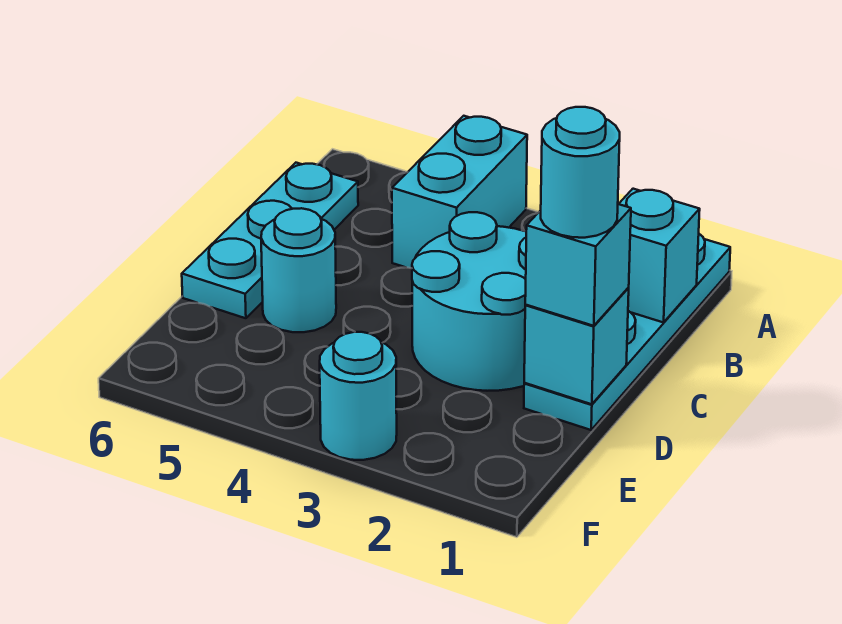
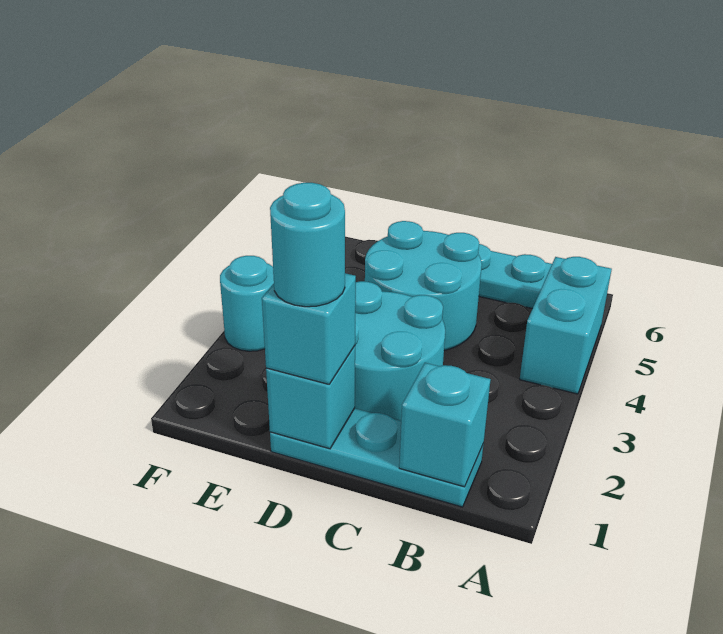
cyan plate A1:D1 level 1 -> cyan plate B1:D1 level 1
cyan brick A4:B4 level 1 -> cyan brick A4:A5 level 1
cyan round brick D5 level 1 -> cyan round brick C4:D5 level 1

